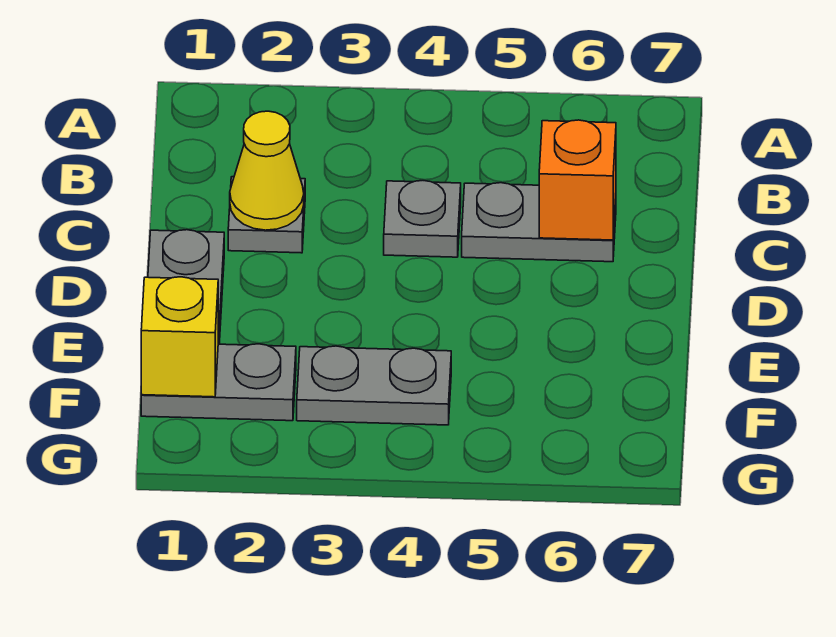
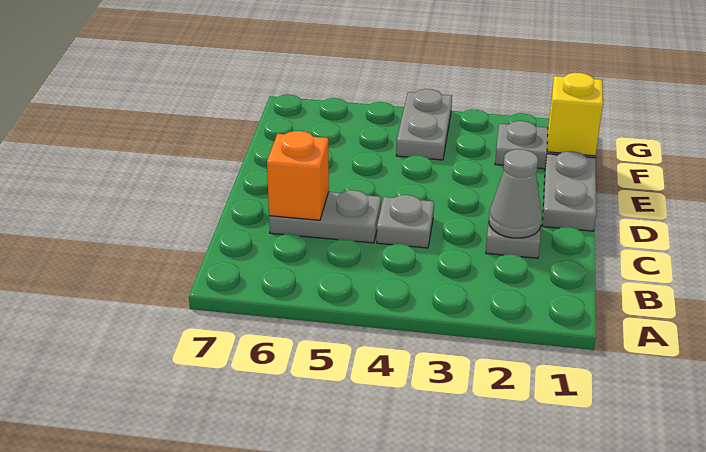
yellow cone C2 level 2 -> grey cone C2 level 2
grey plate F3:F4 level 1 -> grey plate F4:G4 level 1

